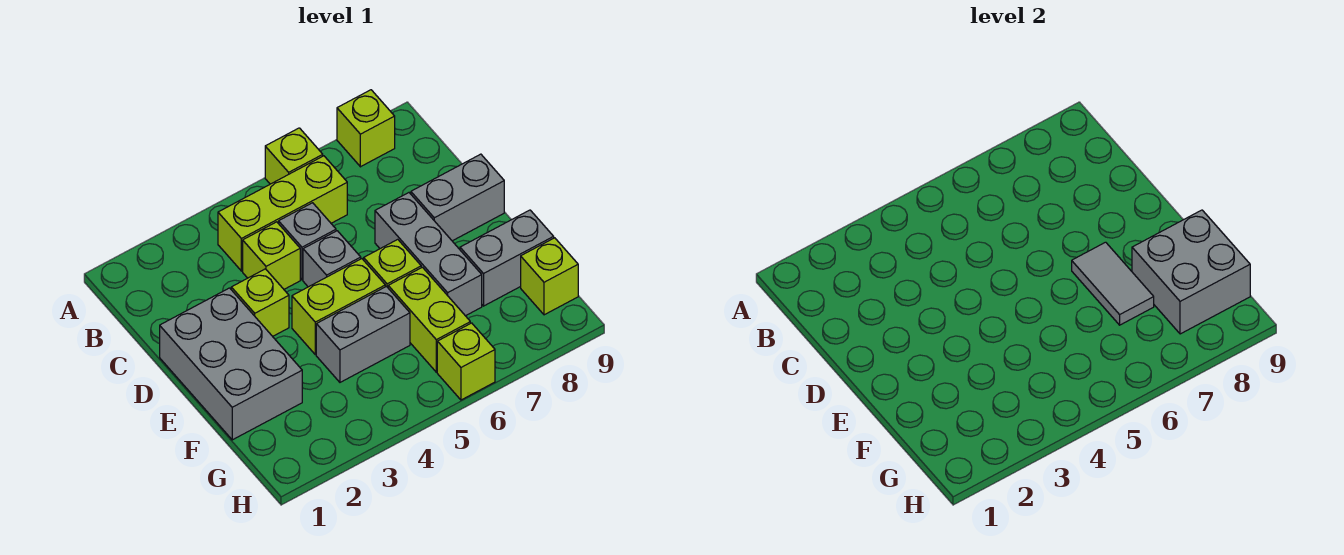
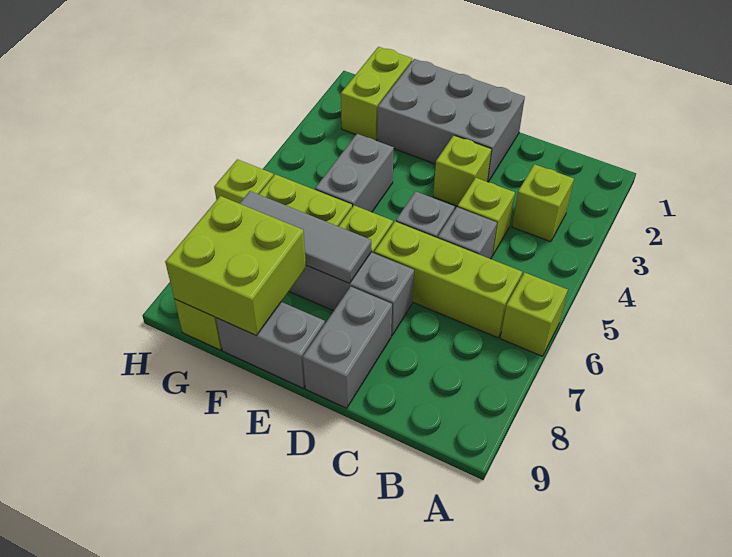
lime brick A8 level 1 -> lime brick B3 level 1
lime brick B4:B6 level 1 -> lime brick B6:D6 level 1
lime brick E4:E5 level 1 -> lime brick G1:G2 level 1
grey tile E7:F7 level 2 -> grey tile E7:G7 level 2
grey brick F8:F9 level 1 -> grey brick E9:F9 level 1
grey brick F8:G9 level 2 -> lime brick F8:G9 level 2

